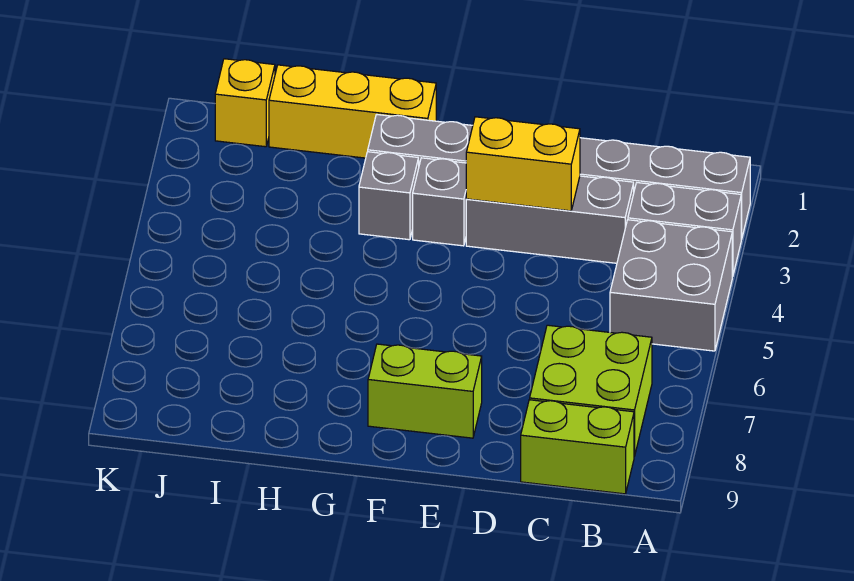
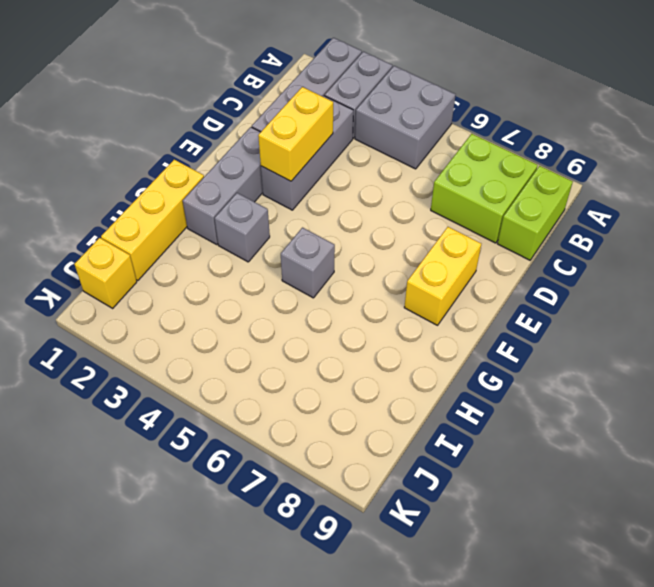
lime brick E8:F8 level 1 -> yellow brick E8:F8 level 1
grey brick F3 level 1 -> grey brick G5 level 1

